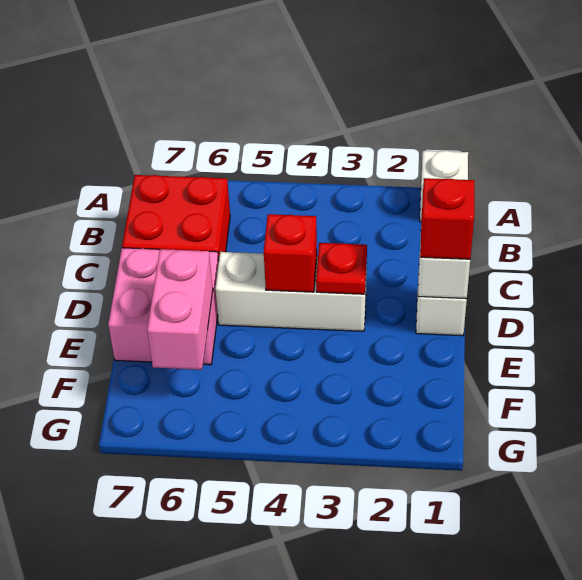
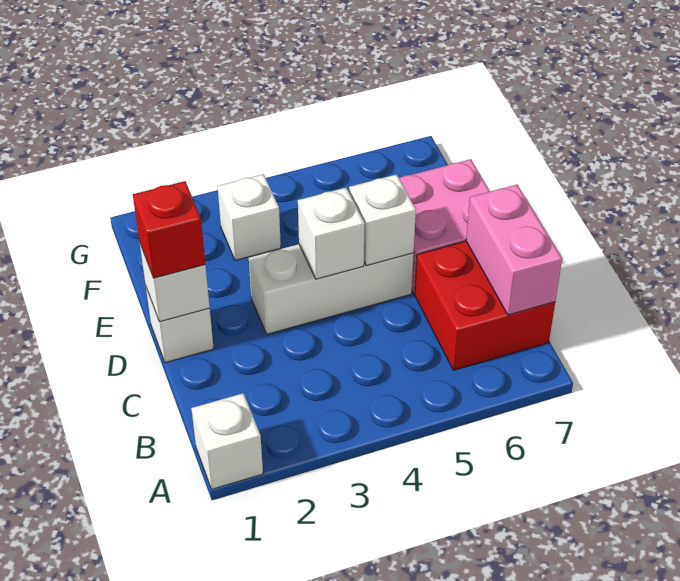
red plate D3 level 2 -> none
red brick D4 level 2 -> white brick D4 level 2
none -> white brick D5 level 2
pink brick E6:F6 level 2 -> pink brick B7:C7 level 2
none -> white brick F3 level 1

